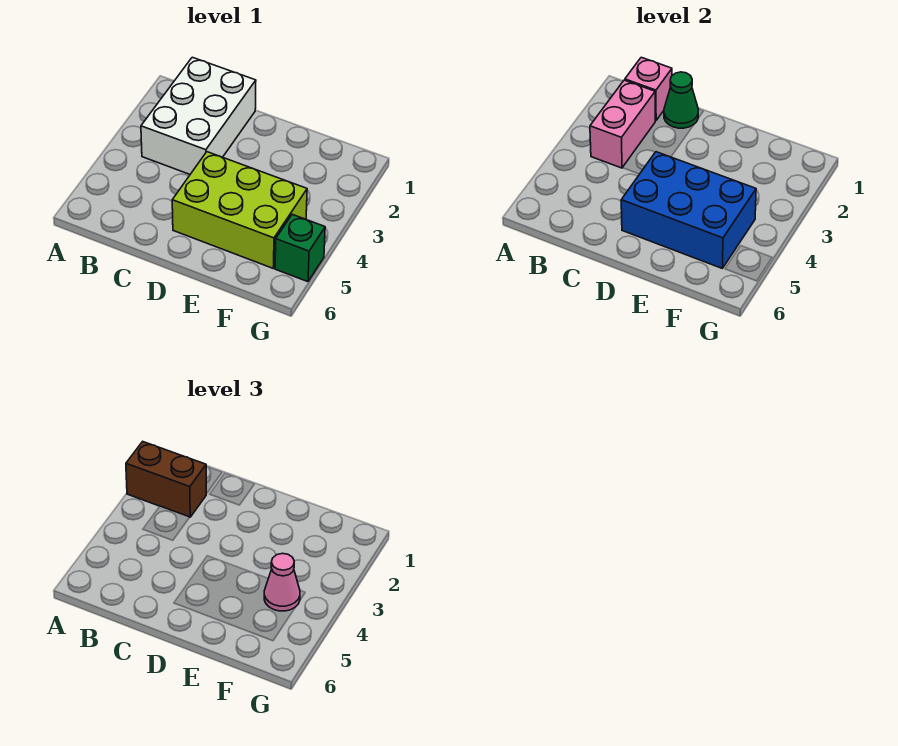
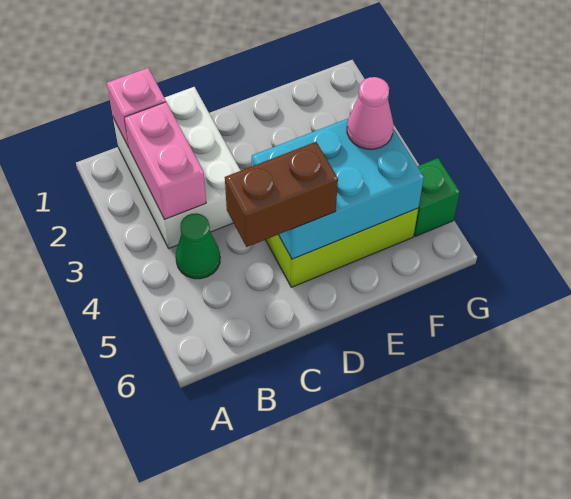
brown brick A2:B2 level 3 -> brown brick C5:D5 level 3
green cone C1 level 2 -> green cone B4 level 1
blue brick D4:F5 level 2 -> cyan brick D4:F5 level 2

